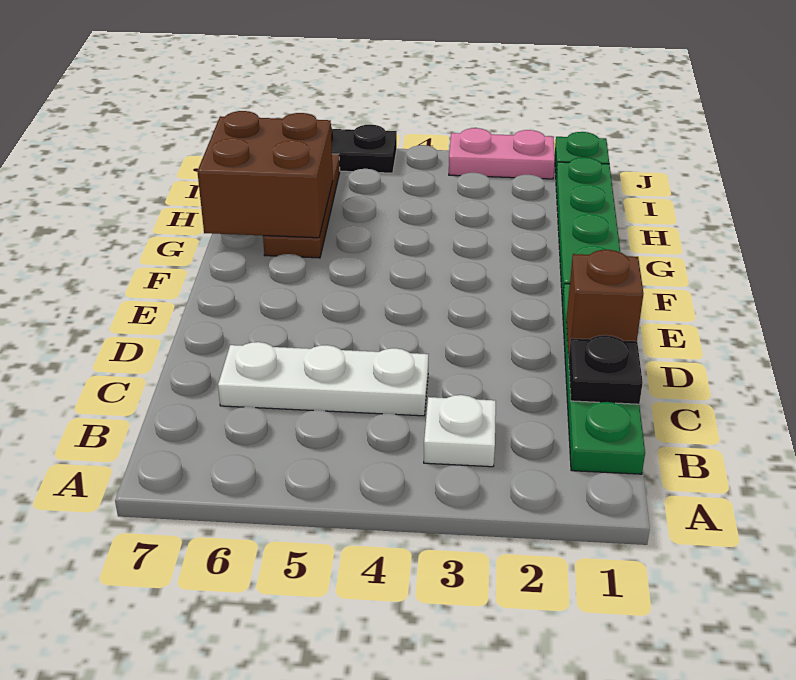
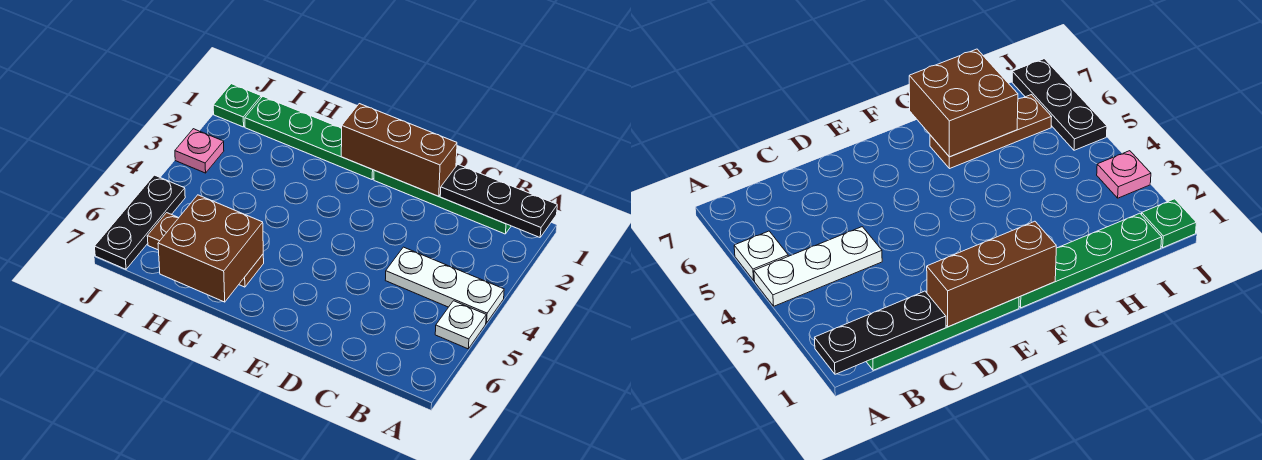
white plate B3 level 1 -> white plate A5 level 1
black plate C1 level 2 -> black plate A1:C1 level 2
white plate C4:C6 level 1 -> white plate A4:C4 level 1
brown brick D1 level 2 -> brown brick D1:F1 level 2
pink plate J2:J3 level 1 -> pink plate J3 level 1

